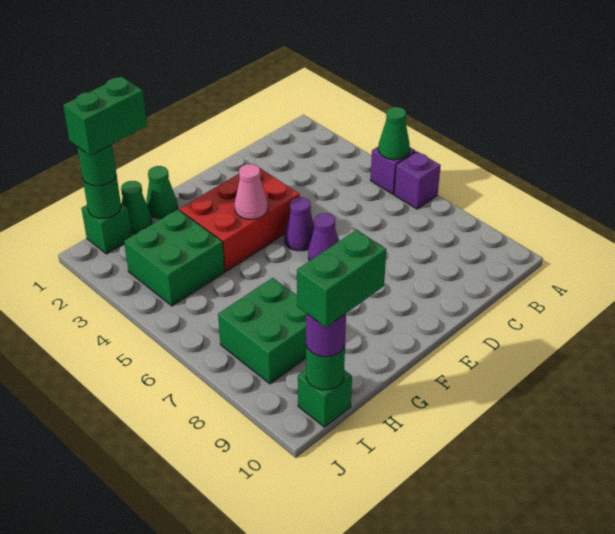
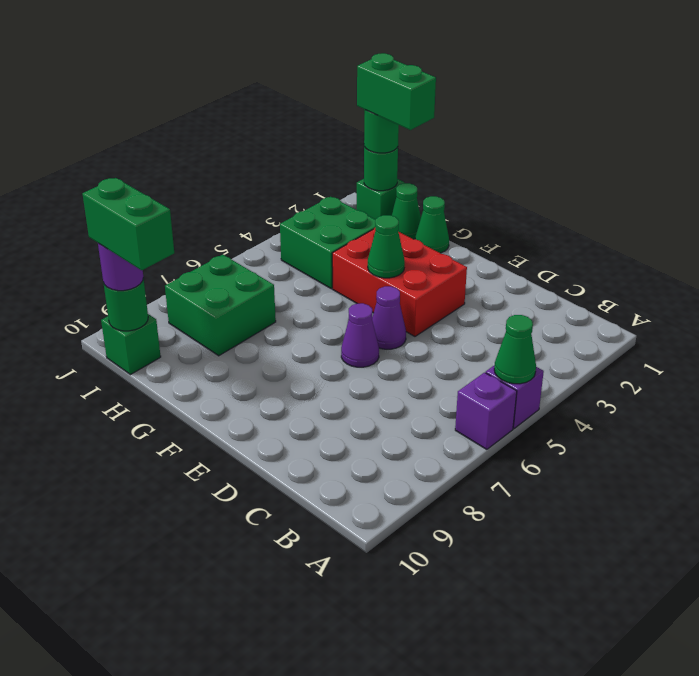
pink cone F4 level 2 -> green cone F4 level 2

